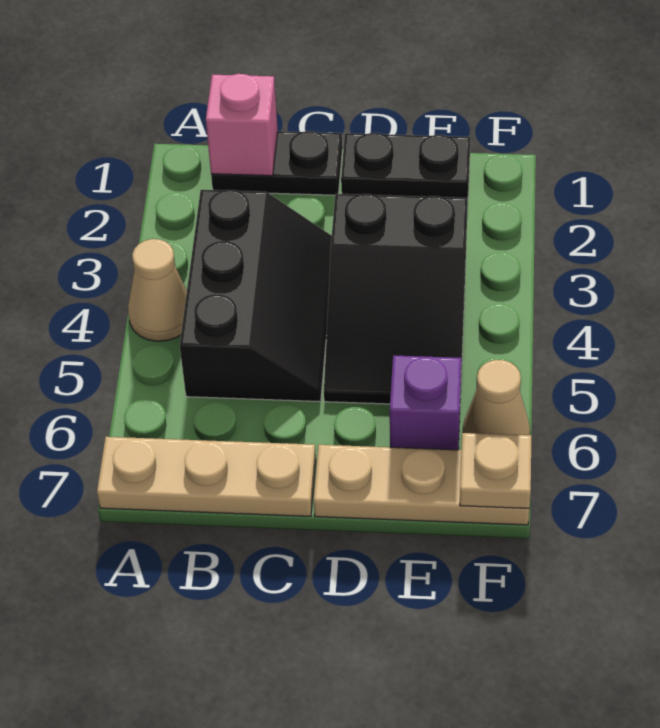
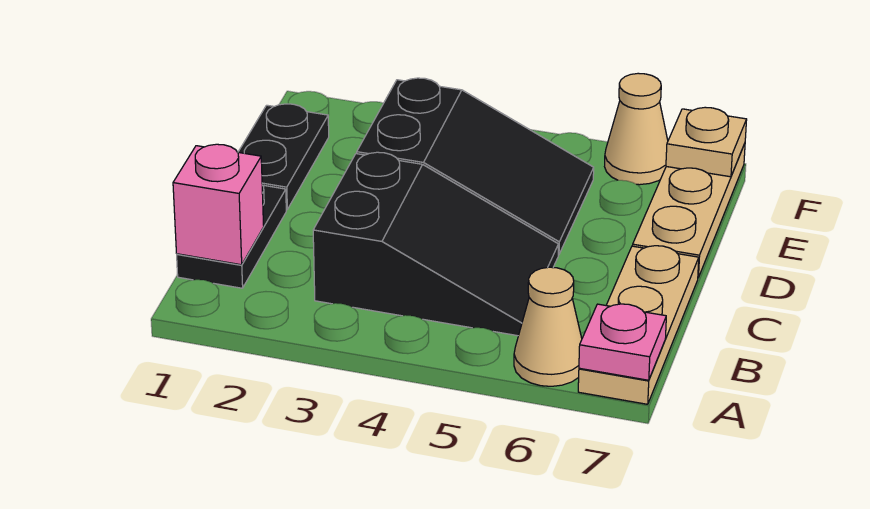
tan cone A4 level 1 -> tan cone A6 level 1
none -> pink plate A7 level 2
black slope B3:C5 level 1 top B -> black slope B3:C5 level 1 top 3
purple brick E6 level 1 -> none

